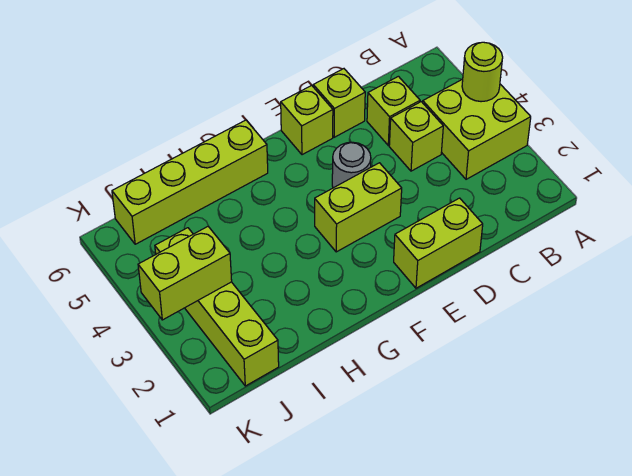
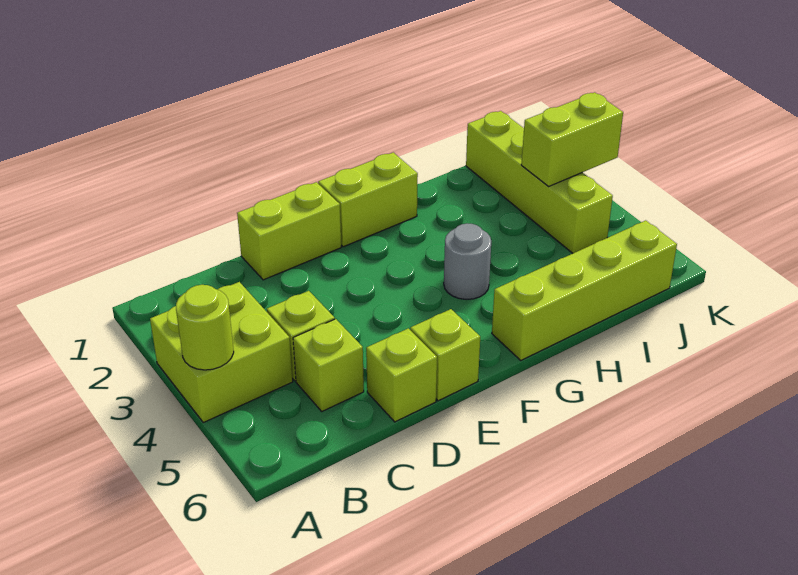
lime brick E3:F3 level 1 -> lime brick F1:G1 level 1
grey round brick E4 level 1 -> grey round brick G4 level 1

